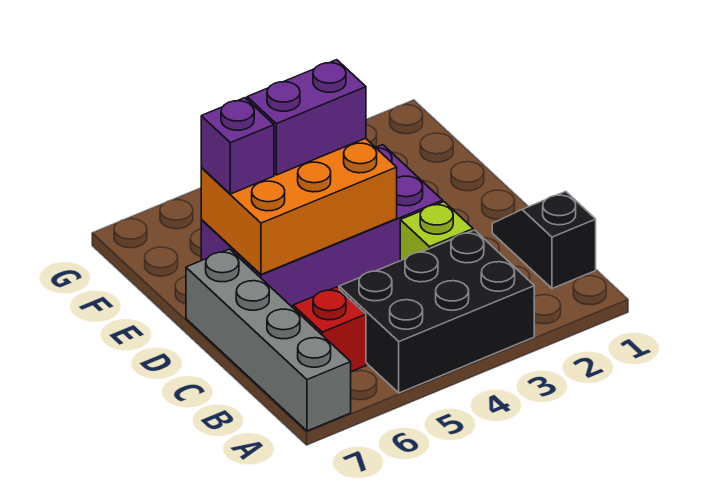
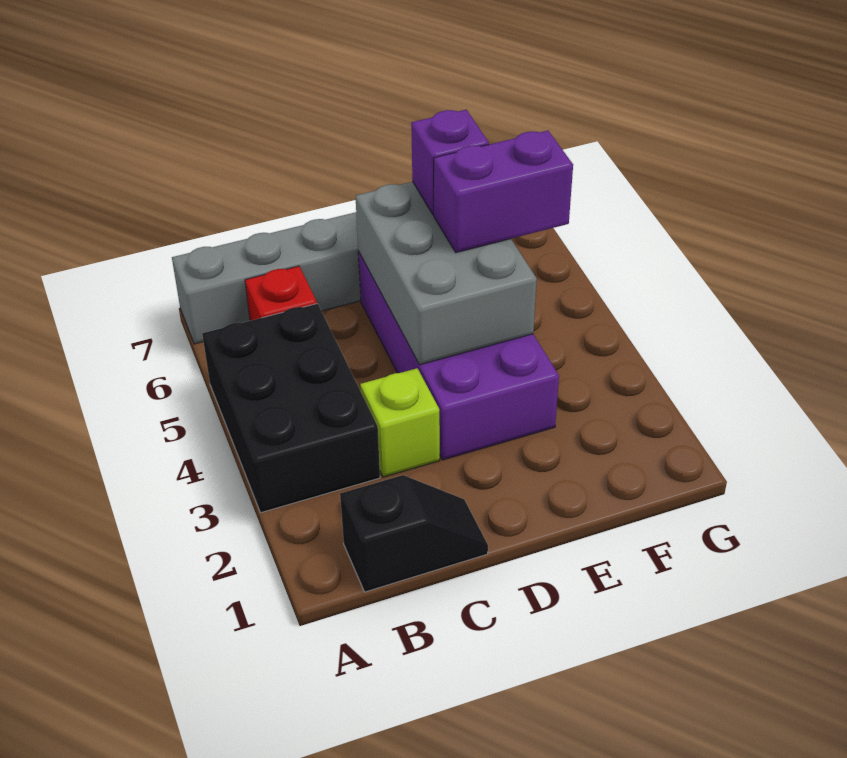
orange brick D4:E6 level 2 -> grey brick D4:E6 level 2
purple brick E4:E5 level 3 -> purple brick E5:F5 level 3

